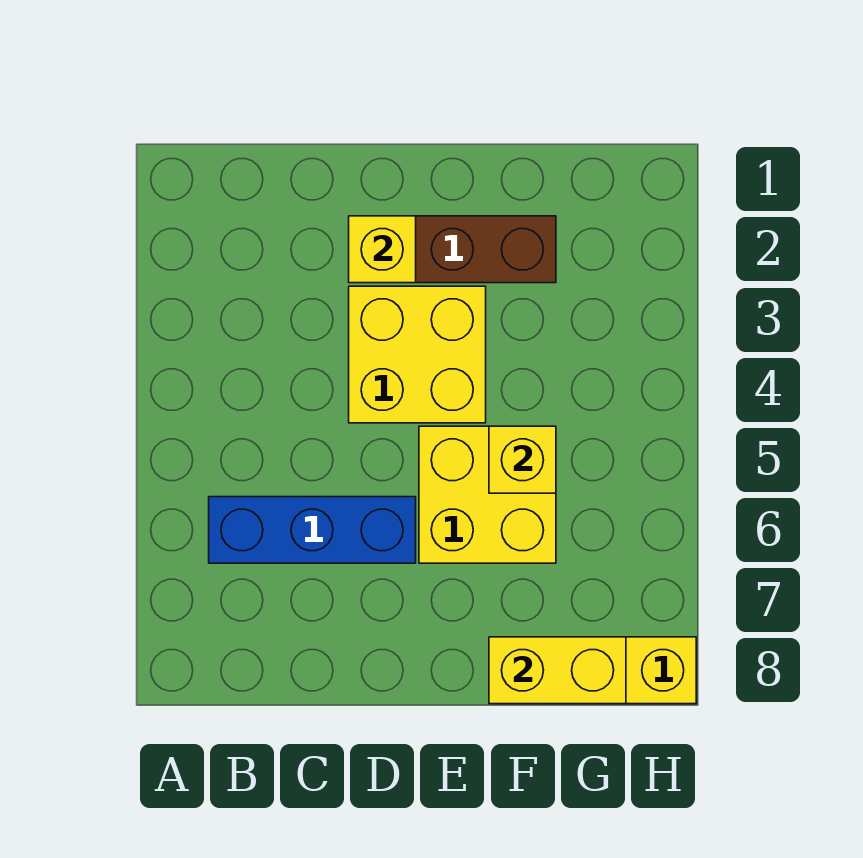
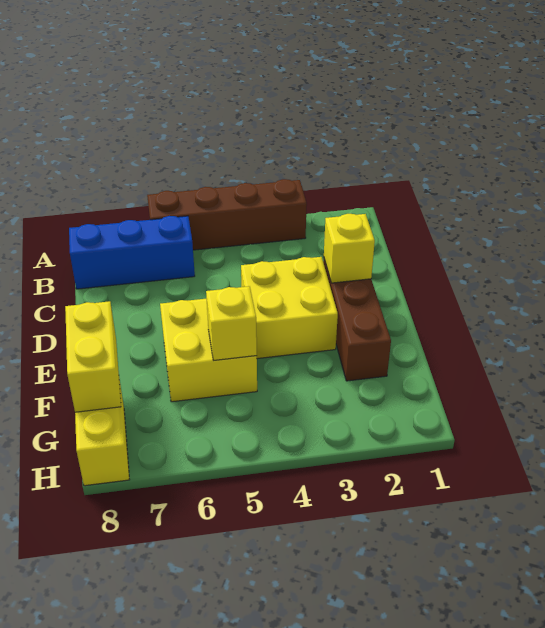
none -> brown brick A3:A6 level 1
blue brick B6:D6 level 1 -> blue brick B6:B8 level 1

